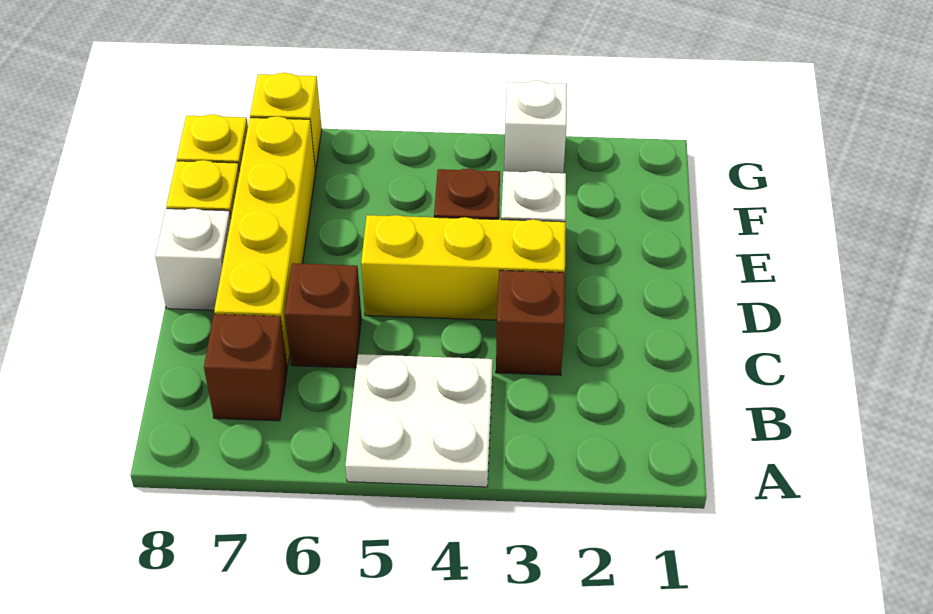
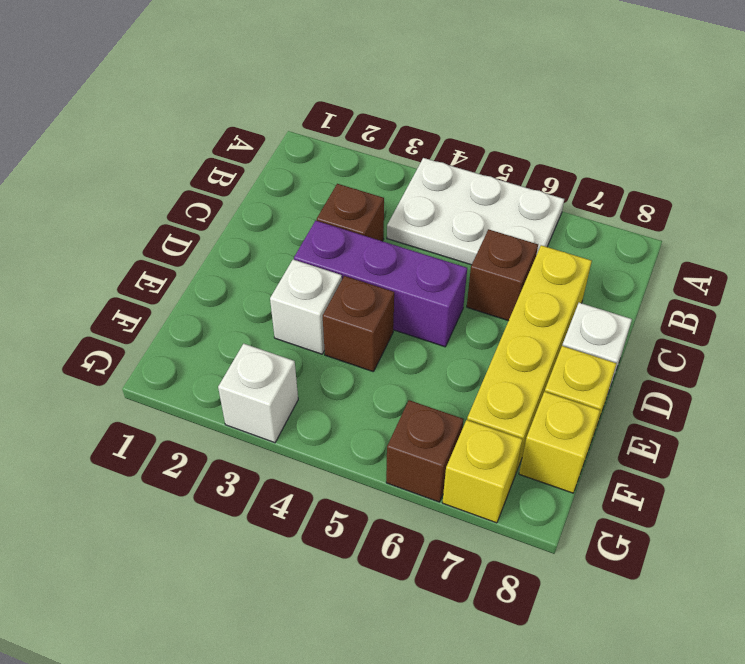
white plate A4:B5 level 1 -> white plate A4:B6 level 1
brown brick B7 level 1 -> brown brick G6 level 1
yellow brick D3:D5 level 1 -> purple brick D3:D5 level 1

